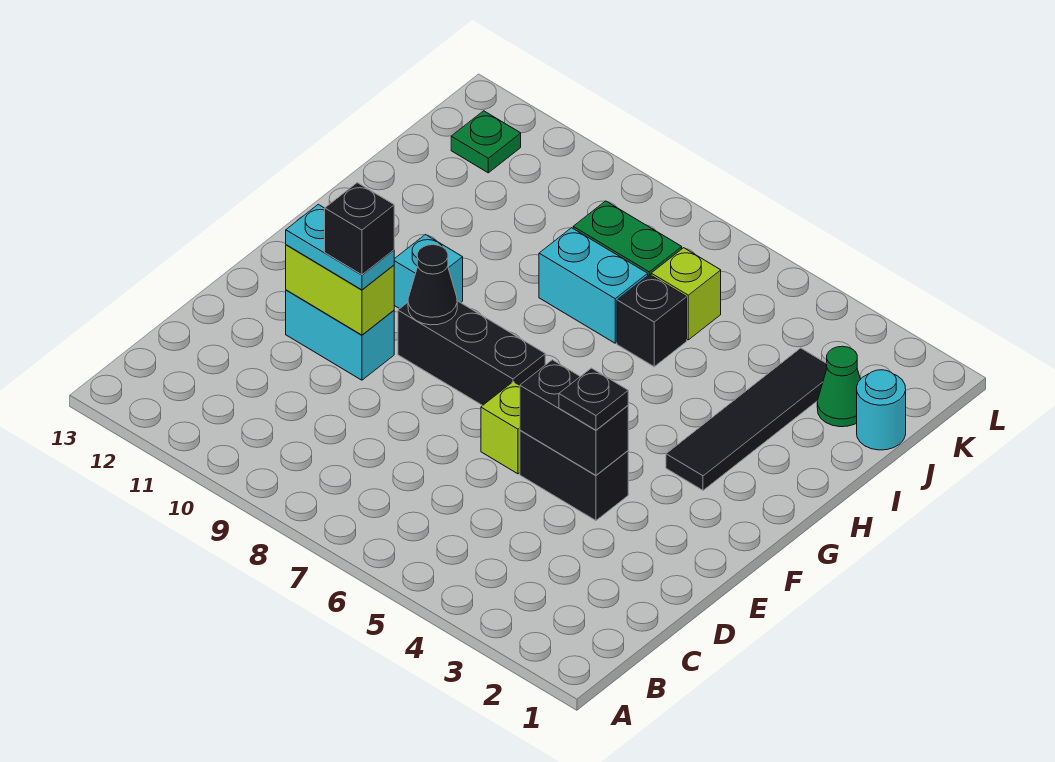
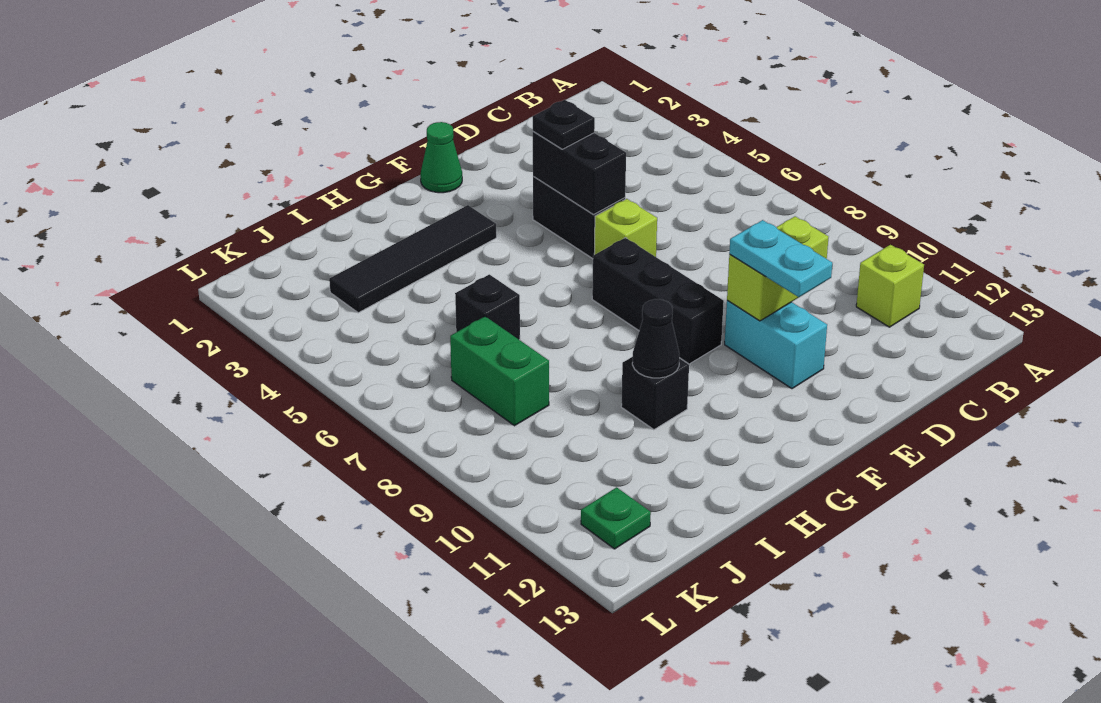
lime brick E10:E11 level 2 -> lime brick D10:E10 level 2
black brick E10 level 4 -> black brick H10 level 1
black cone F9 level 2 -> black cone H10 level 2
cyan brick G10 level 1 -> none
cyan brick I7:I8 level 1 -> none
cyan round brick J1 level 1 -> none
green cone J2 level 1 -> green cone F1 level 1
lime brick J6 level 1 -> lime brick B11 level 1

